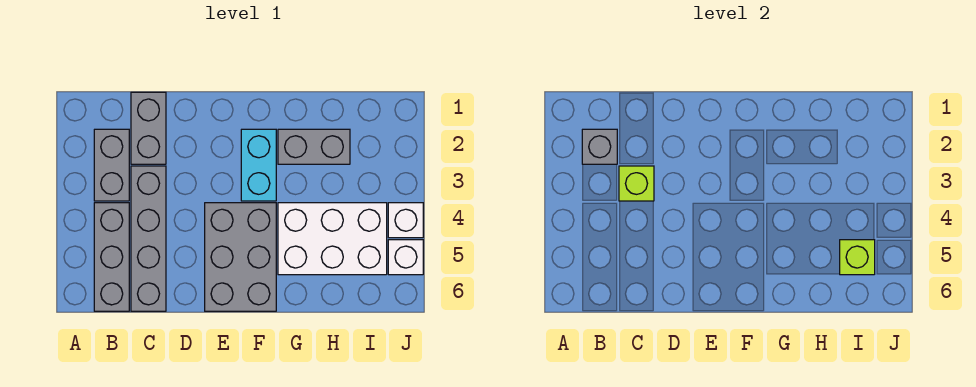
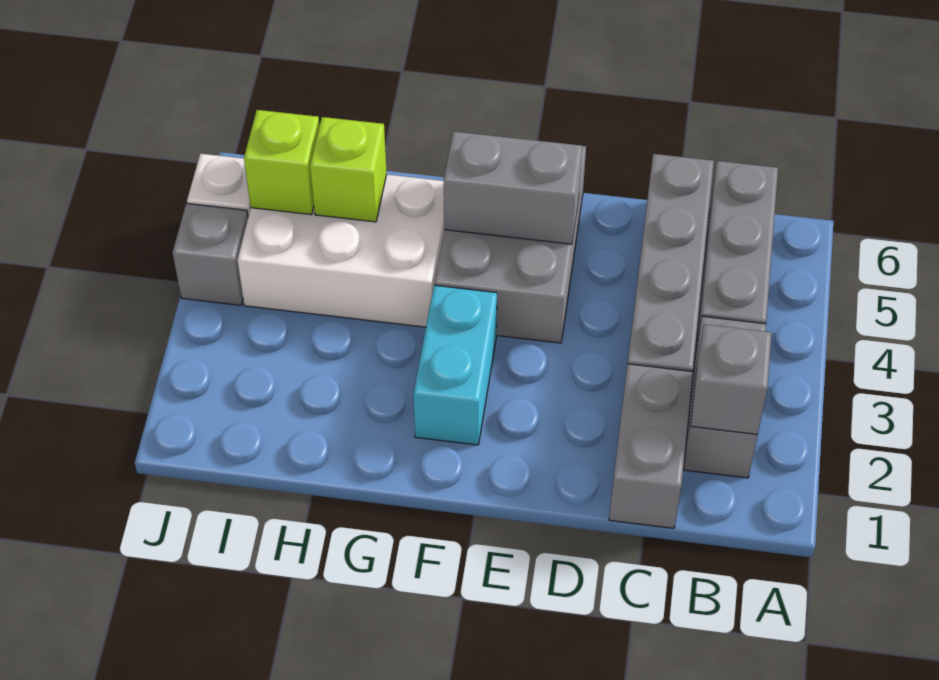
lime brick C3 level 2 -> lime brick H5 level 2
grey brick G2:H2 level 1 -> grey brick E5:F5 level 2
white brick J4 level 1 -> grey brick J4 level 1

